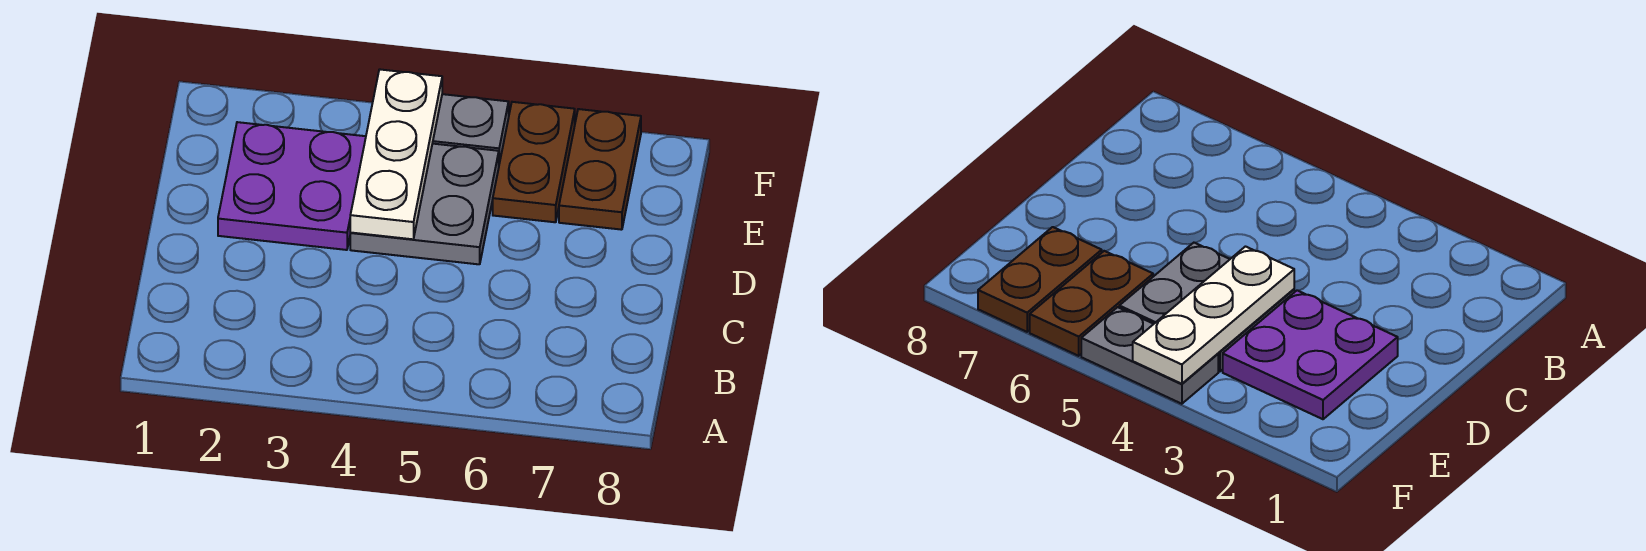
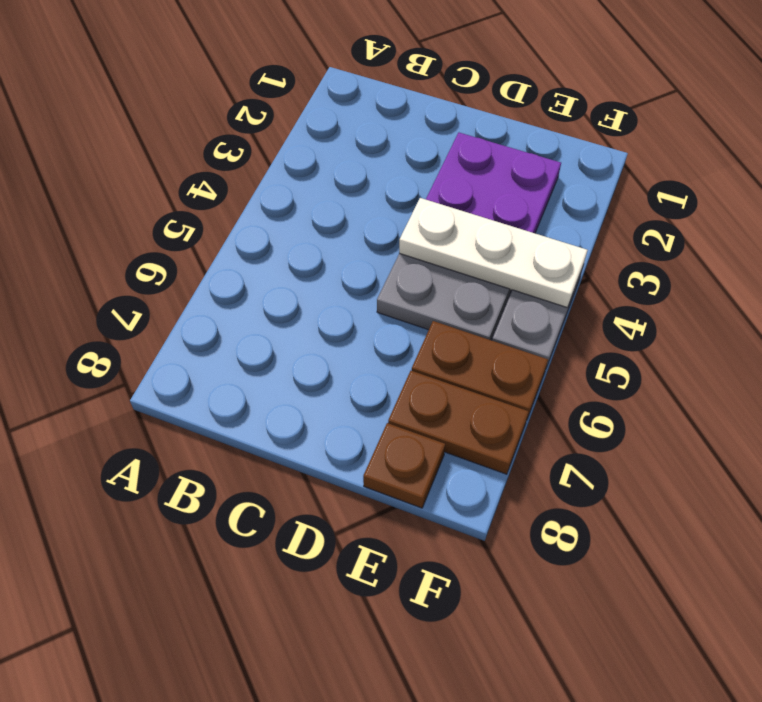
none -> brown plate E8 level 1

